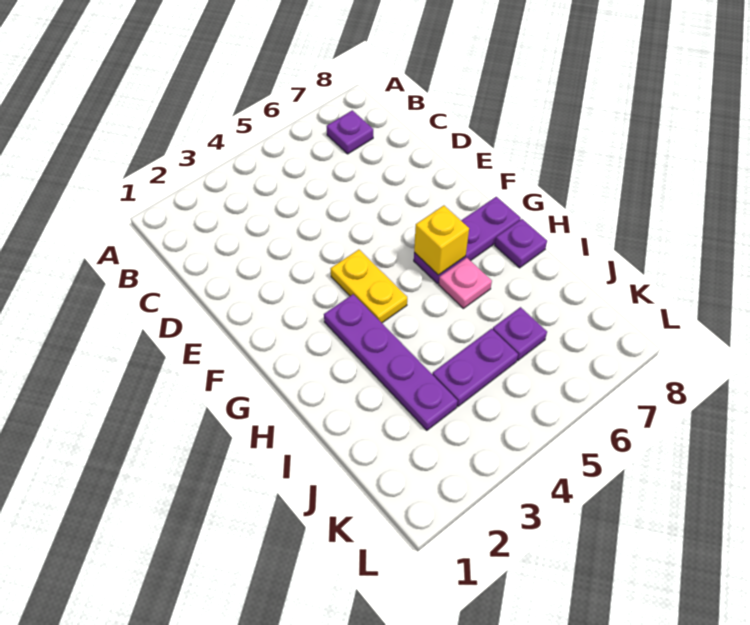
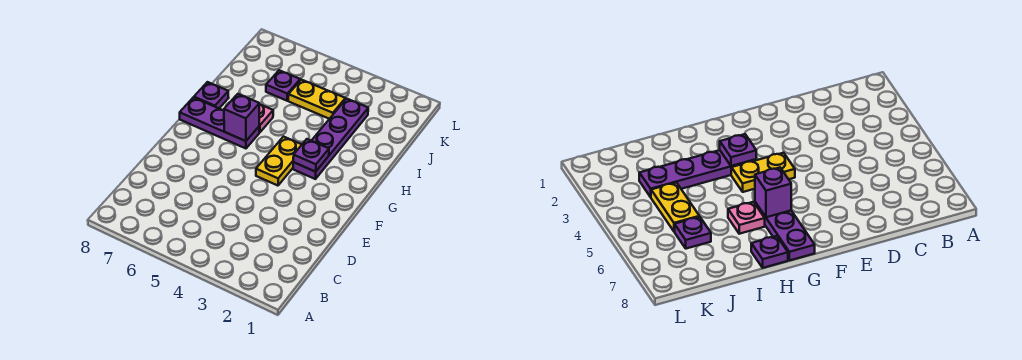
purple plate B7 level 1 -> purple plate G3 level 2
yellow brick G6 level 2 -> purple brick G6 level 2
purple plate J4:J5 level 1 -> yellow plate J4:J5 level 1

